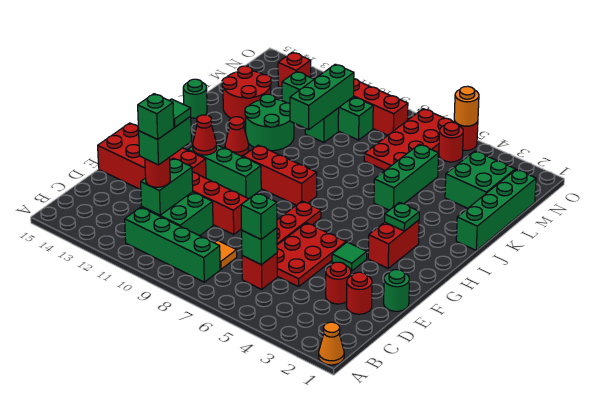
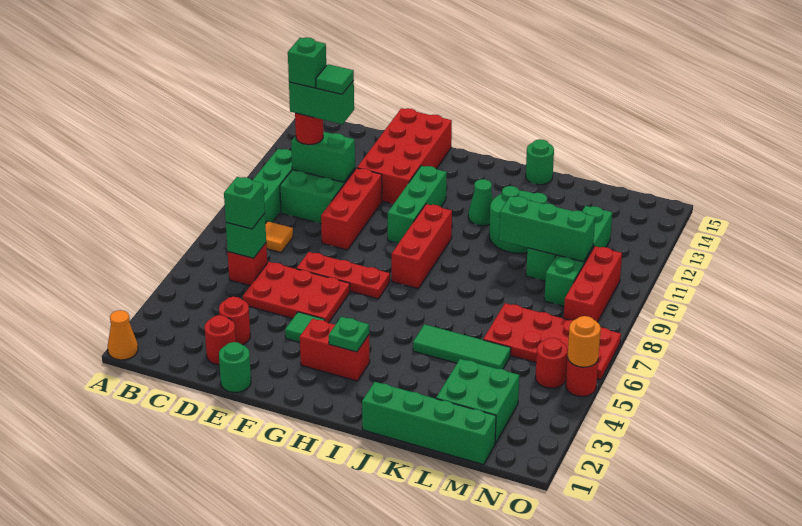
red cone G12 level 2 -> none
red cone I12 level 1 -> green cone I12 level 1
green brick J5:L5 level 1 -> green tile J5:L5 level 1
red round brick K13:L14 level 1 -> none
red brick N13 level 1 -> none

